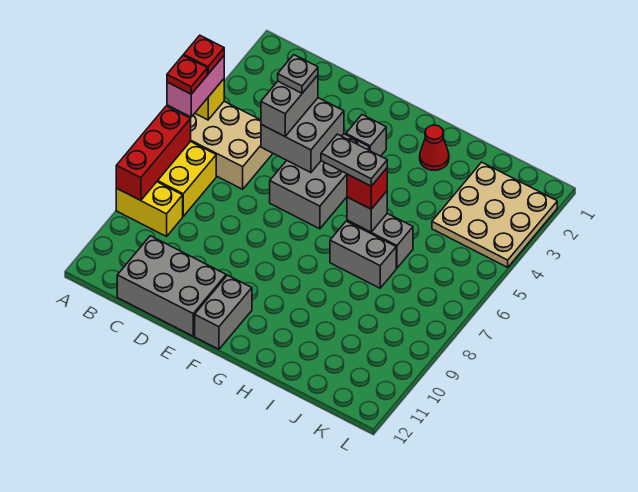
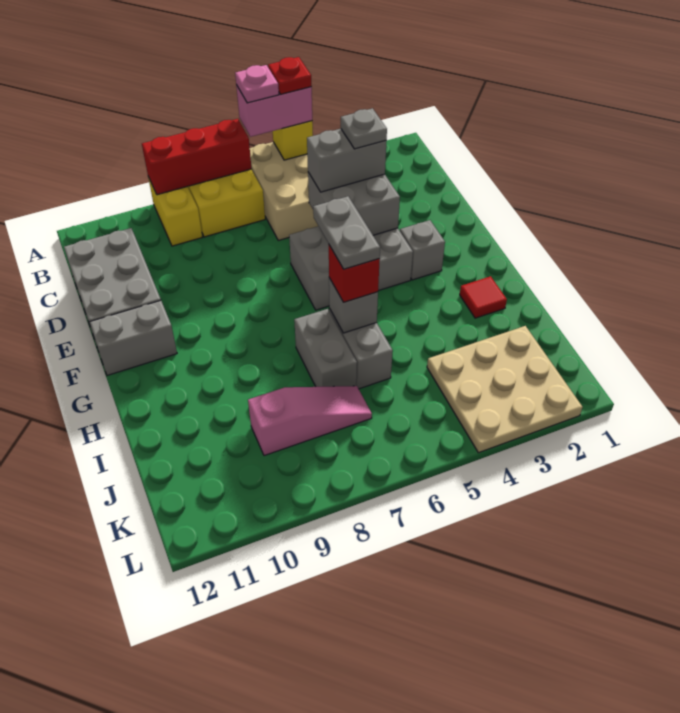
red plate A6 level 4 -> pink plate A6 level 4
red cone H2 level 1 -> red tile H2 level 1
none -> pink slope J7:J9 level 1 top 9

